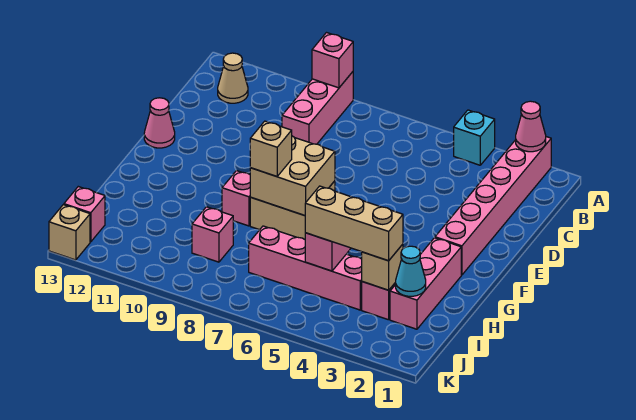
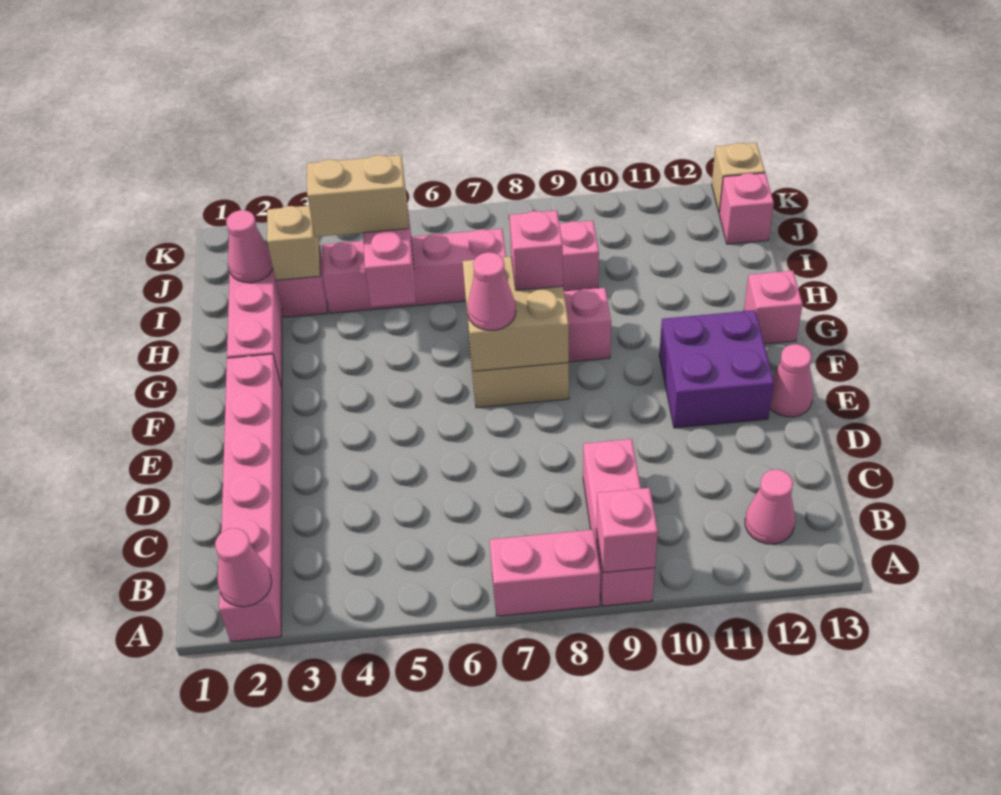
cyan brick A4 level 1 -> none
none -> pink brick A7:A8 level 1
tan cone B12 level 1 -> pink cone B12 level 1
none -> purple brick E11:F12 level 1
none -> pink cone F7 level 3
tan brick G8 level 3 -> pink brick G8 level 3
none -> pink brick G13 level 1
cyan cone I2 level 2 -> pink cone I2 level 2
tan brick I3:I5 level 3 -> tan brick I4:I5 level 3

